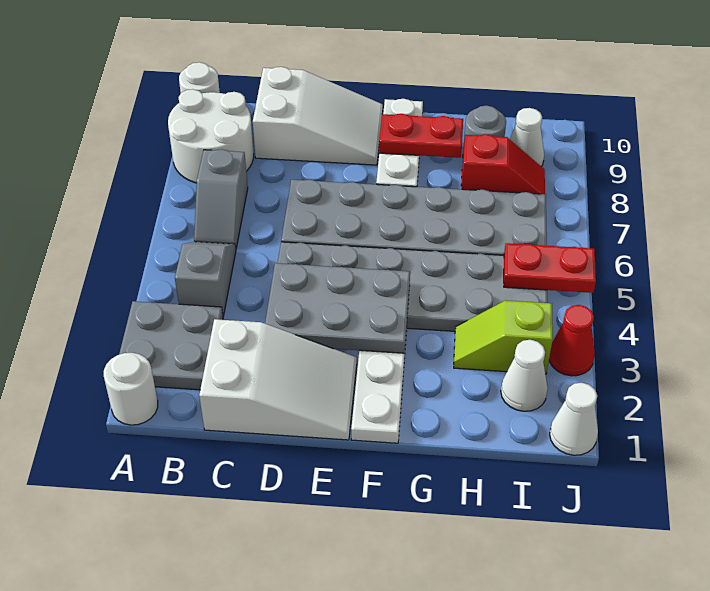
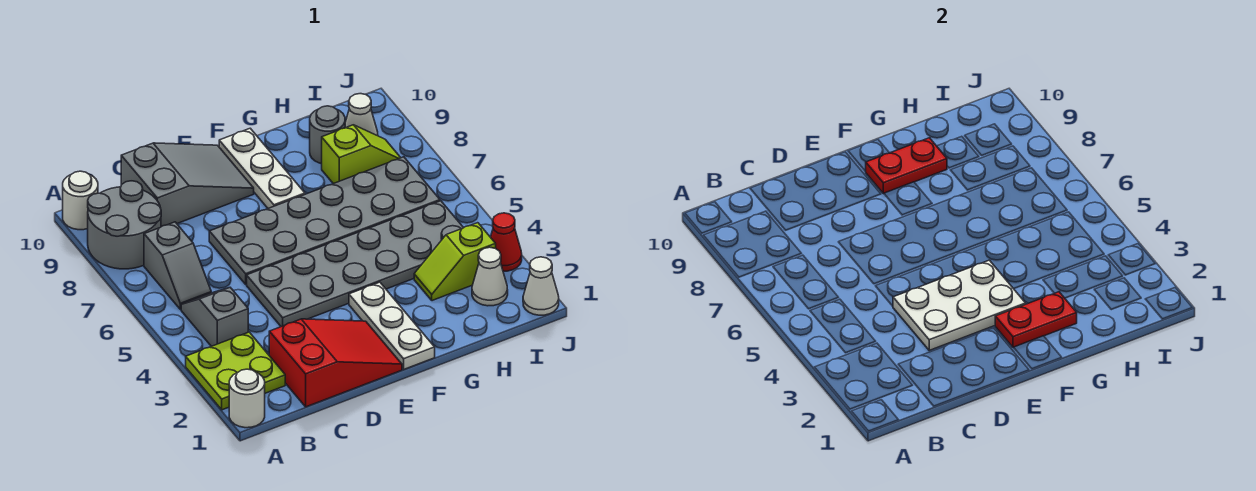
grey plate A2:B3 level 1 -> lime plate A2:B3 level 1
white round brick A8:B9 level 1 -> grey round brick A8:B9 level 1
white slope C1:E2 level 1 top C -> red slope C1:E2 level 1 top C
white slope C9:E10 level 1 top C -> grey slope C9:E10 level 1 top C
grey plate D3:F4 level 2 -> white plate D3:F4 level 2
red slope H8:I8 level 1 top H -> lime slope H8:I8 level 1 top H
red plate I5:J5 level 2 -> red plate F2:G2 level 2

